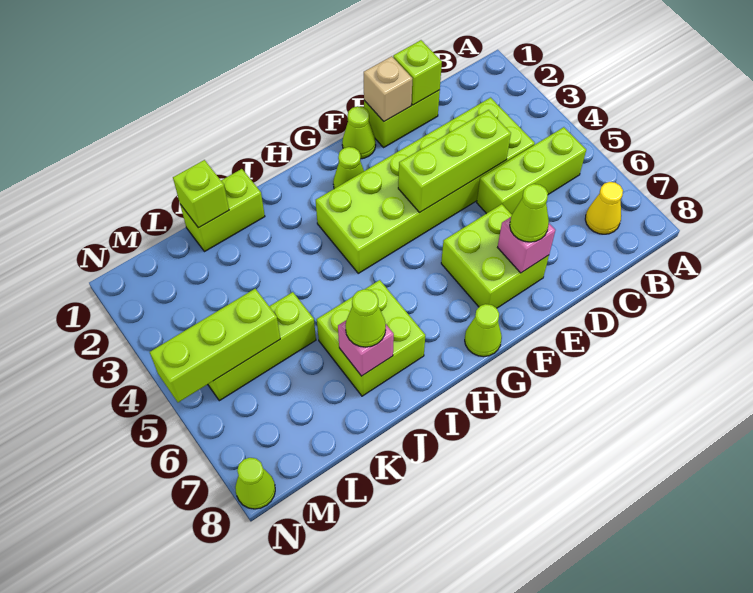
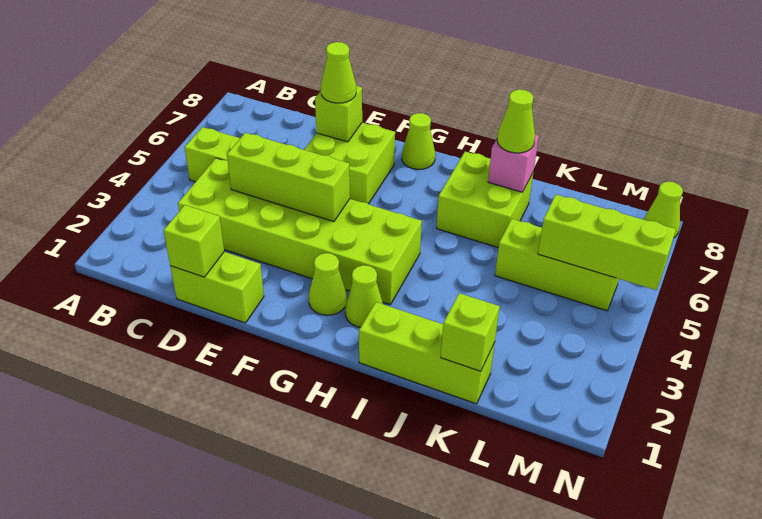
yellow cone B7 level 1 -> none
tan brick E1 level 2 -> none
pink brick E7 level 2 -> lime brick E7 level 2
lime cone F1 level 1 -> lime cone H2 level 1
lime brick J1:K1 level 1 -> lime brick I1:K1 level 1

